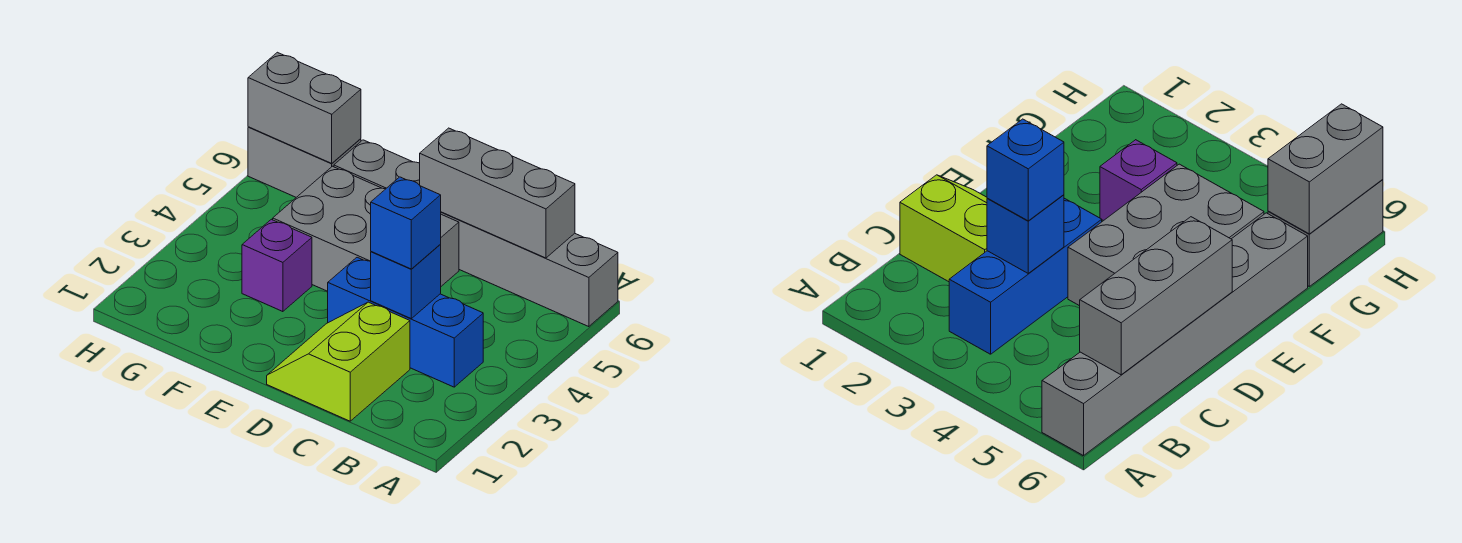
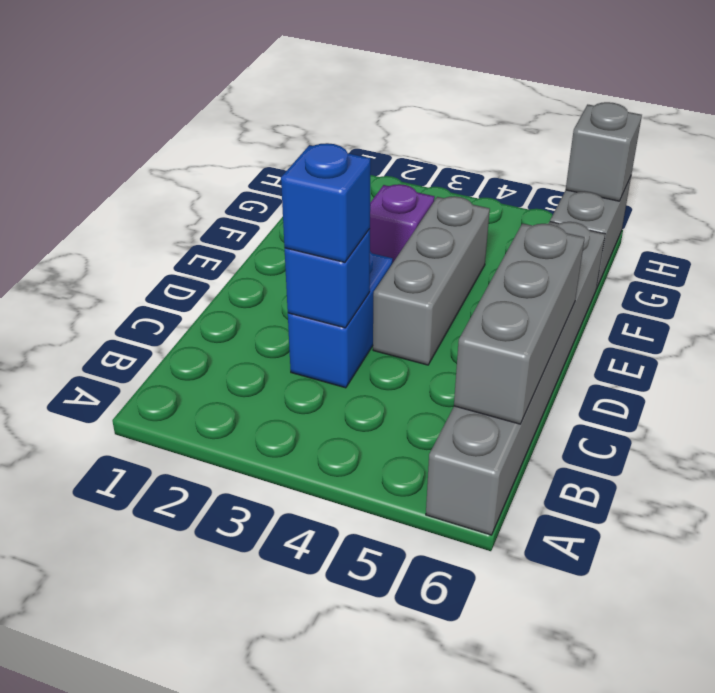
blue brick B3:D3 level 1 -> blue brick C3:D3 level 1
lime slope C1:D2 level 1 top C -> none
grey brick D4:F5 level 1 -> grey brick D4:F4 level 1
grey brick G6:H6 level 2 -> grey brick H6 level 2

